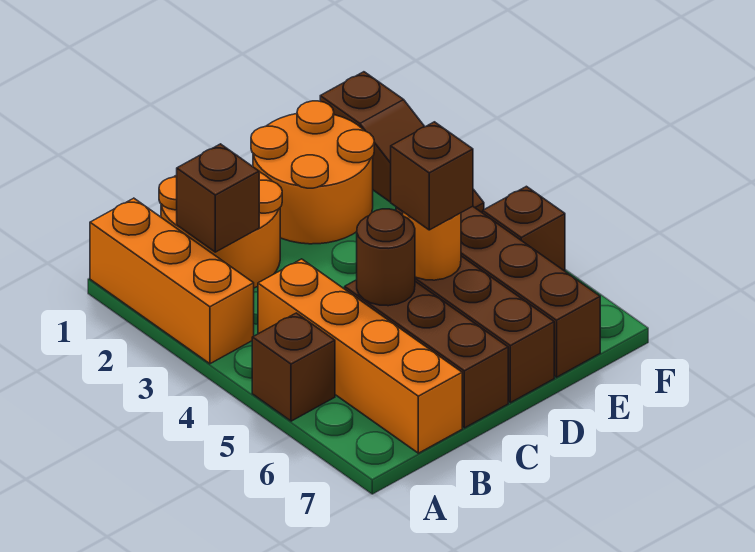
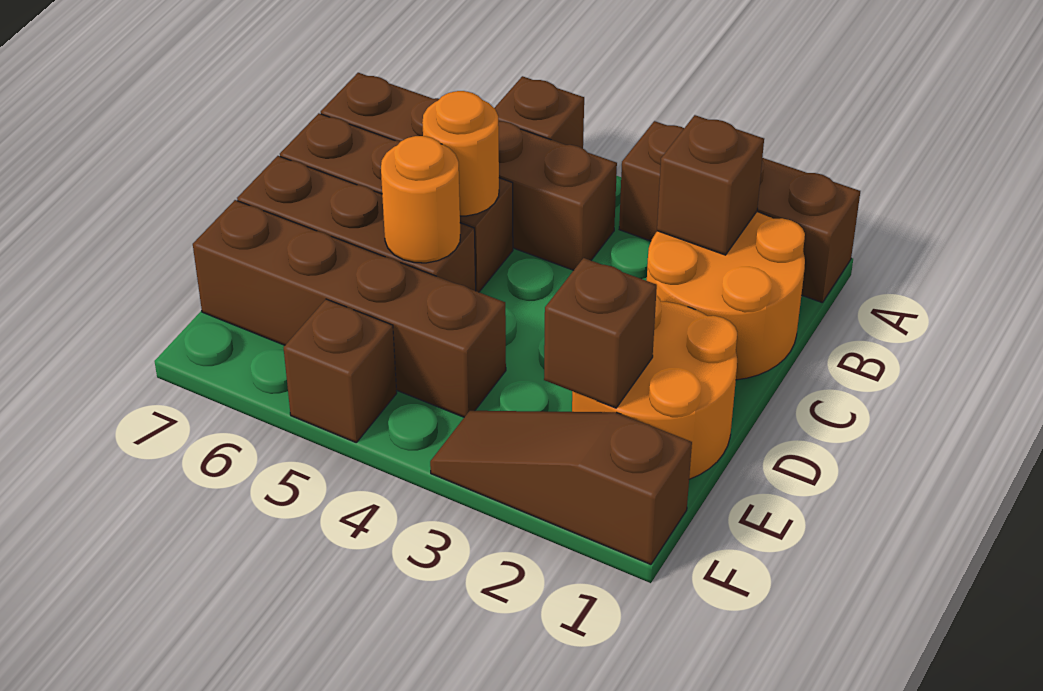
orange brick A1:A3 level 1 -> brown brick A1:A3 level 1
orange brick B4:B7 level 1 -> brown brick B4:B7 level 1
brown round brick C5 level 2 -> orange round brick C5 level 2
brown brick D5 level 3 -> brown brick E2 level 2

